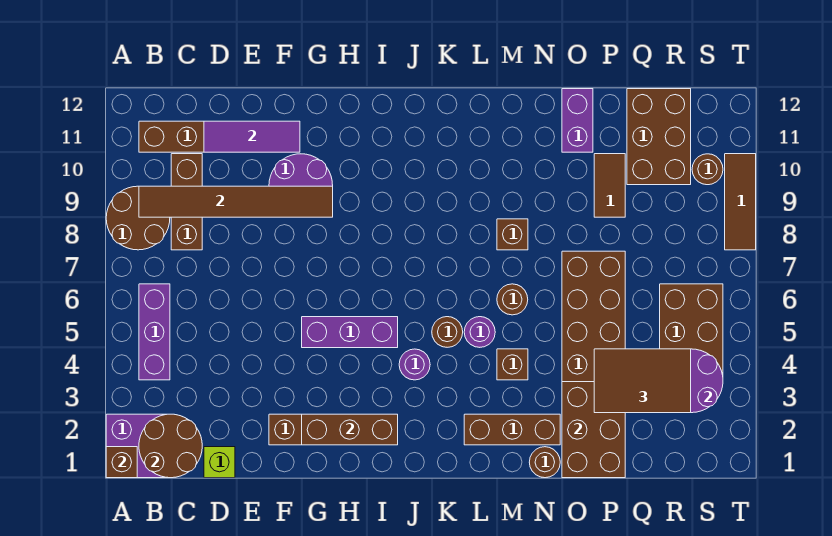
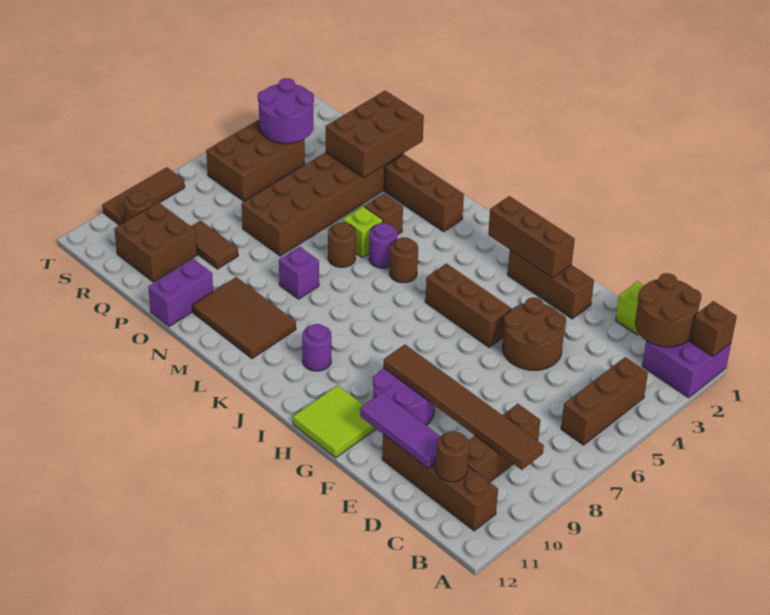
brown round brick A8:B9 level 1 -> brown round brick E4:F5 level 1
purple brick B4:B6 level 1 -> brown brick B4:B6 level 1
purple brick G5:I5 level 1 -> brown brick G5:I5 level 1
none -> lime tile G11:H12 level 1
purple round brick J4 level 1 -> purple round brick J10 level 1
none -> lime brick M5 level 1
brown brick M8 level 1 -> purple brick M8 level 1
brown round brick N1 level 1 -> brown round brick C11 level 2
brown tile P3:R4 level 3 -> brown tile L10:N11 level 1
brown tile P9:P10 level 1 -> brown tile P9:Q9 level 1
brown brick Q10:R12 level 1 -> brown brick Q10:R11 level 1

